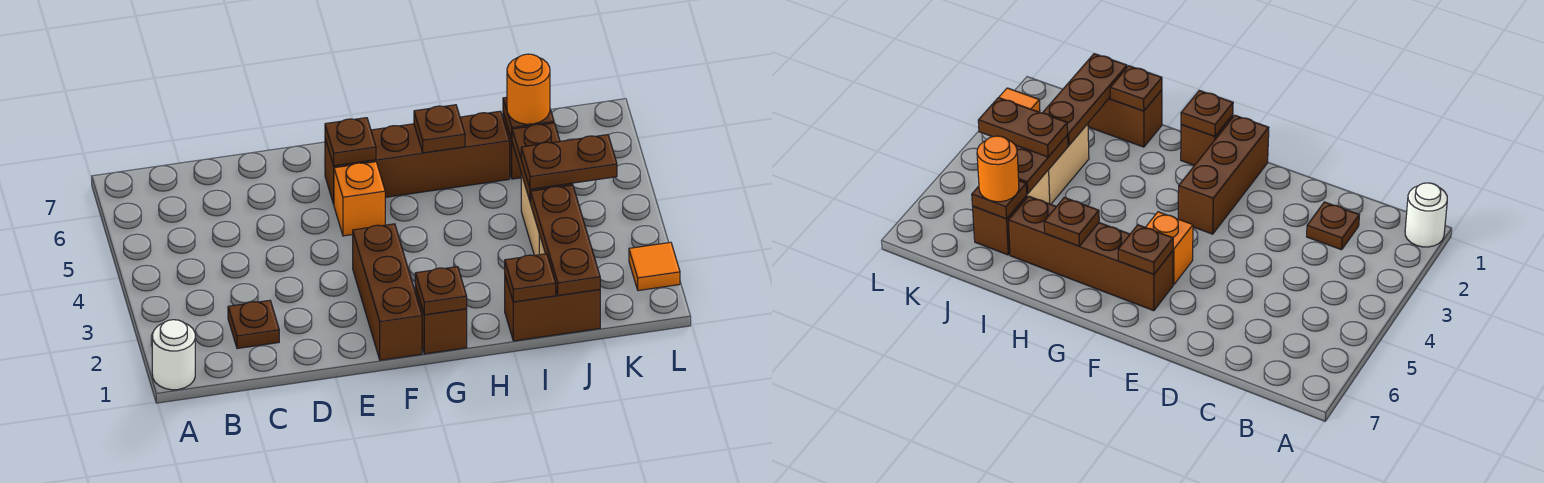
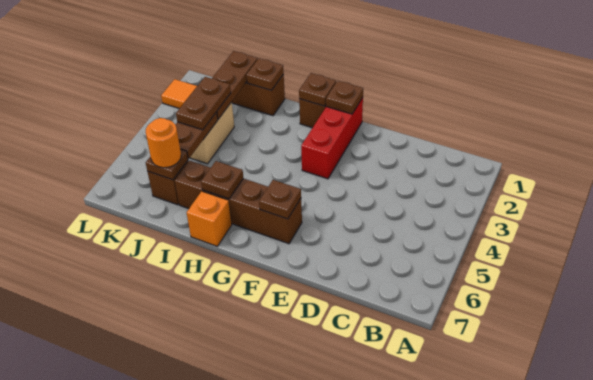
white round brick A1 level 1 -> none
brown plate C2 level 1 -> brown plate F1 level 2
brown brick F1:F3 level 1 -> red brick F1:F3 level 1
orange brick F5 level 1 -> orange brick H7 level 1
brown plate J4:K4 level 3 -> brown plate J3:J4 level 3

